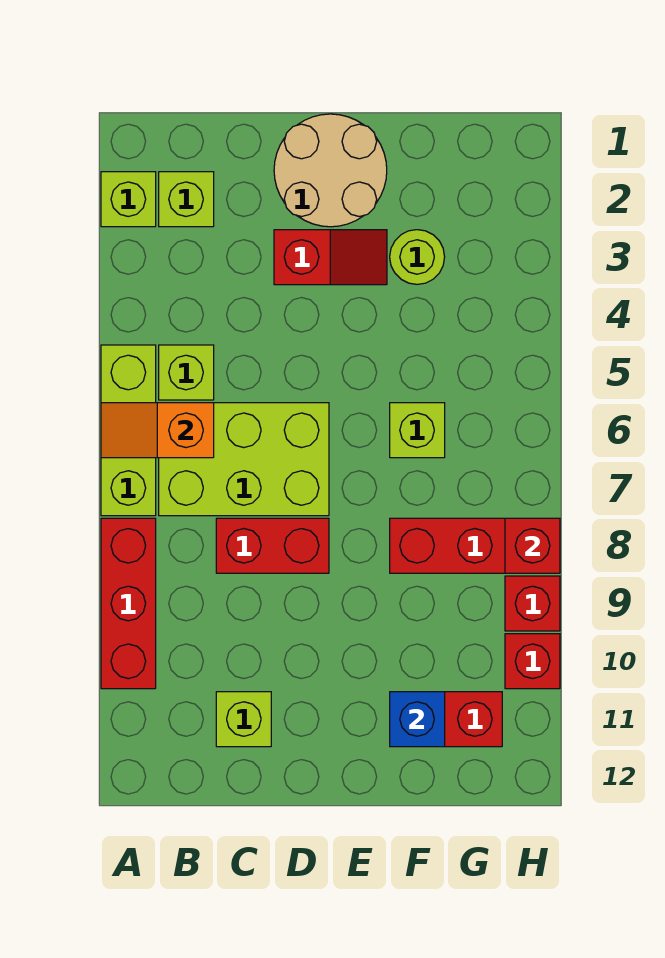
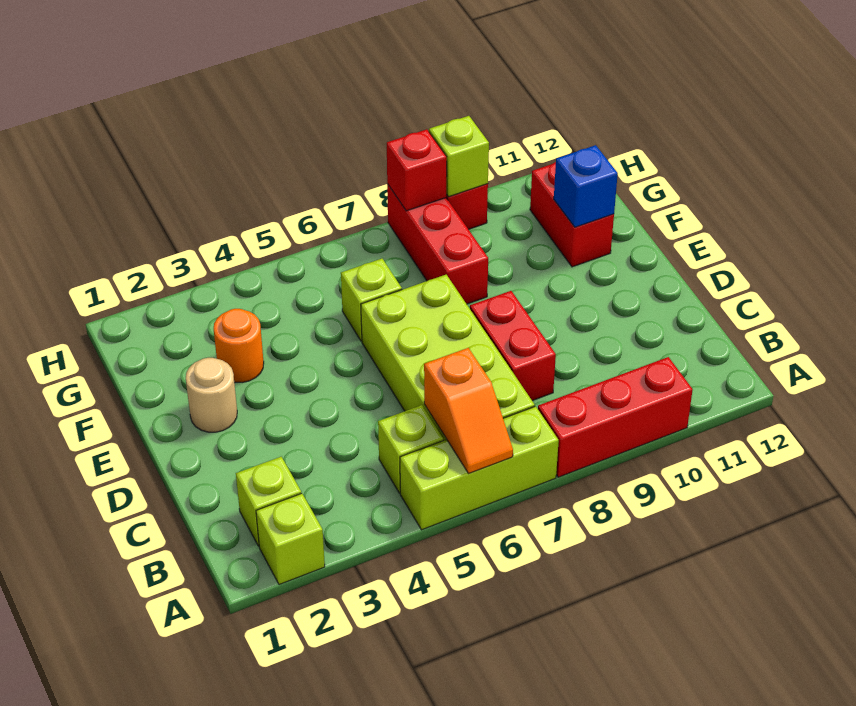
lime brick B6:D7 level 1 -> lime brick B6:E7 level 1
lime brick C11 level 1 -> lime brick H9 level 2
tan round brick D1:E2 level 1 -> tan round brick E2 level 1
red slope D3:E3 level 1 top D -> none
lime round brick F3 level 1 -> orange round brick F3 level 1
red brick H10 level 1 -> none

